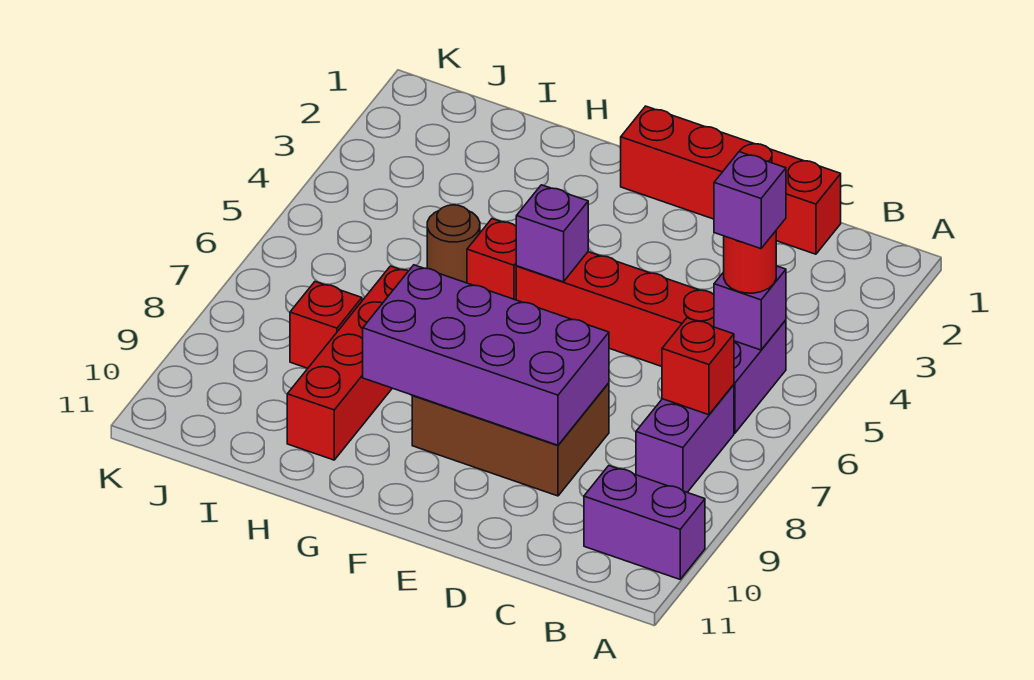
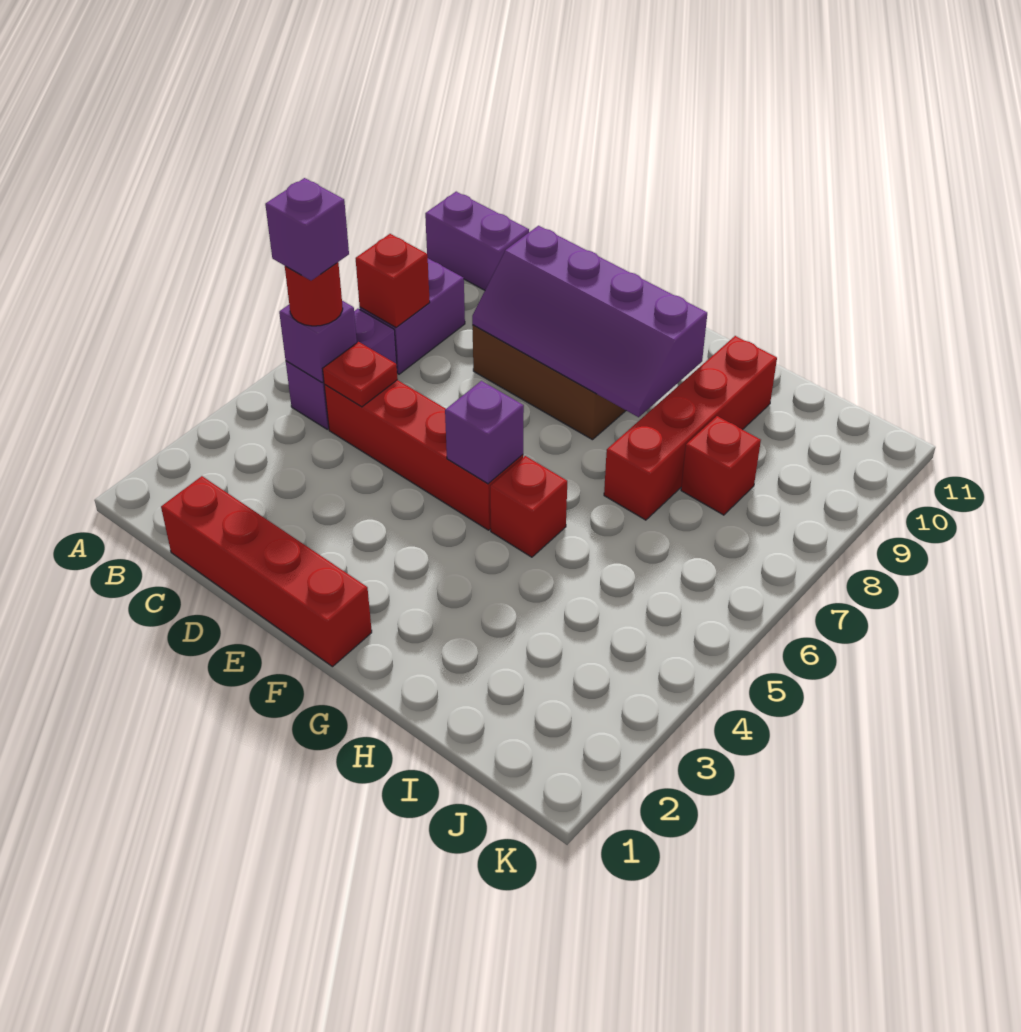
none -> red plate C5 level 2
purple brick D8:G9 level 2 -> purple slope D8:G9 level 2 top 9
brown round brick H5 level 1 -> none

